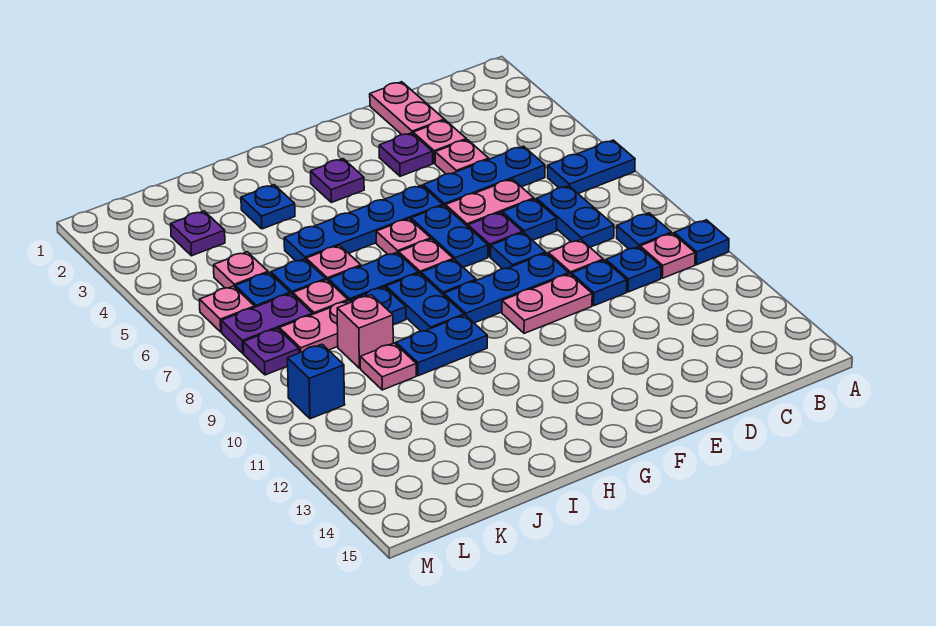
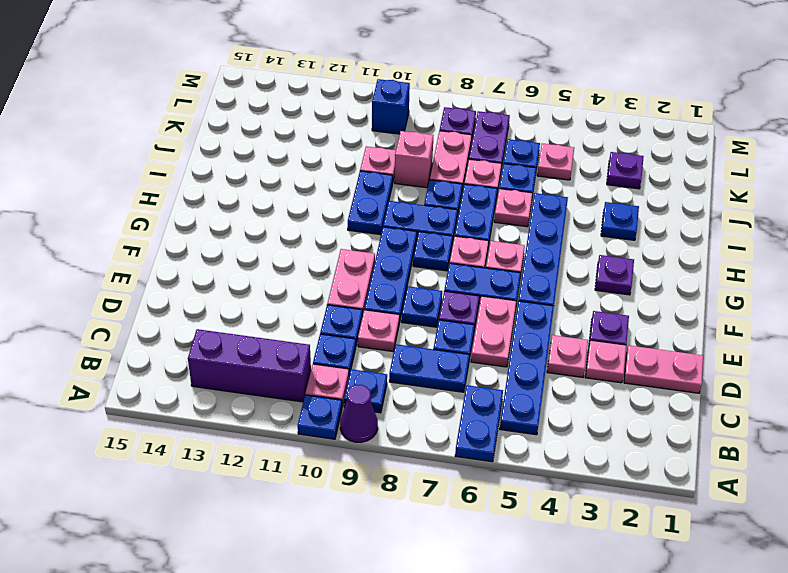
none -> purple cone A9 level 1
none -> purple brick B11:B13 level 1
blue plate C5:E5 level 1 -> blue plate B5:E5 level 1
pink plate L6 level 1 -> none

